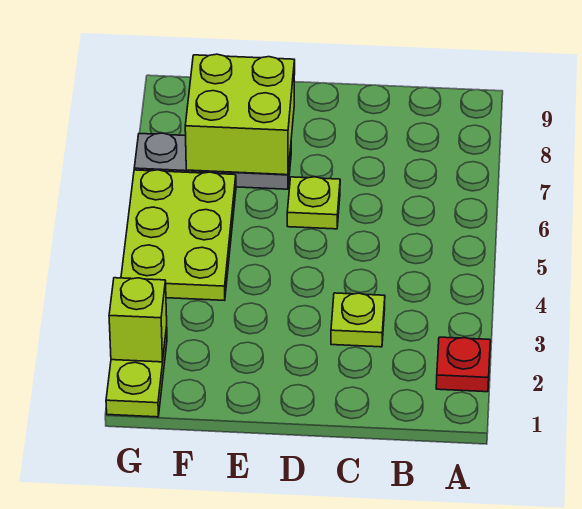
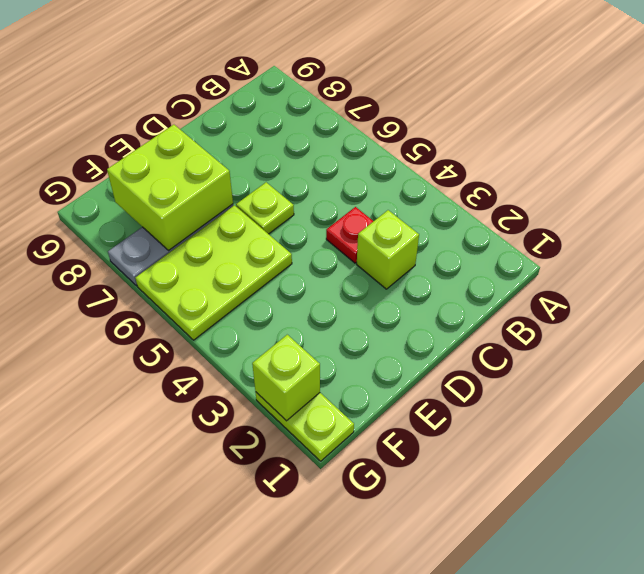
red plate A2 level 1 -> red plate C4 level 1
lime plate C3 level 1 -> lime brick C3 level 1
lime plate F4:G6 level 1 -> lime plate E5:G6 level 1

